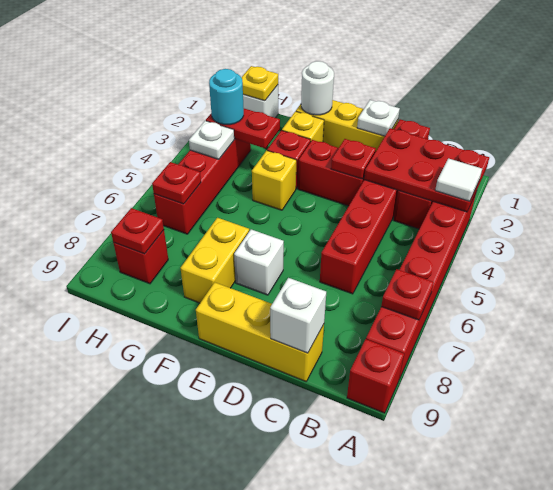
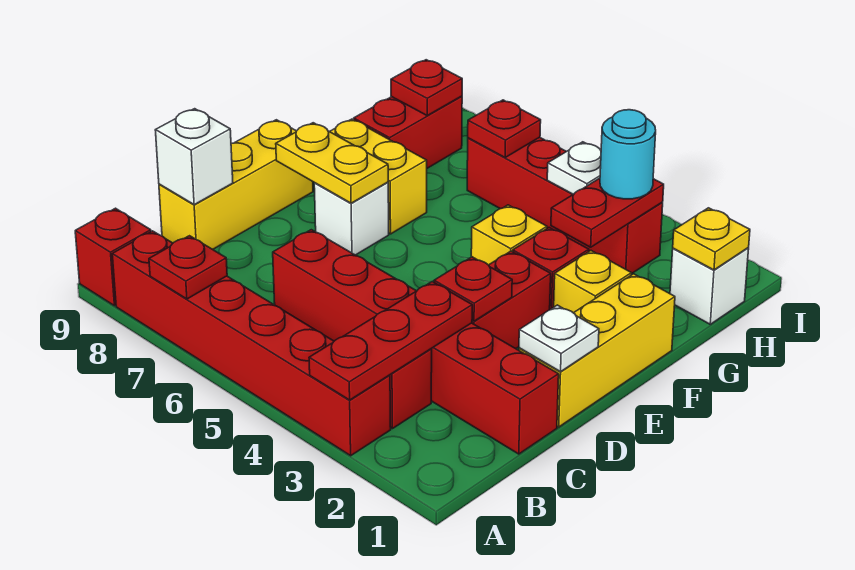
red plate A2:C3 level 2 -> red plate A3:C3 level 2
white tile A3 level 3 -> none
none -> yellow plate E7:E8 level 2
white round brick F1 level 2 -> none
red brick H8 level 1 -> red brick G8:H8 level 1

